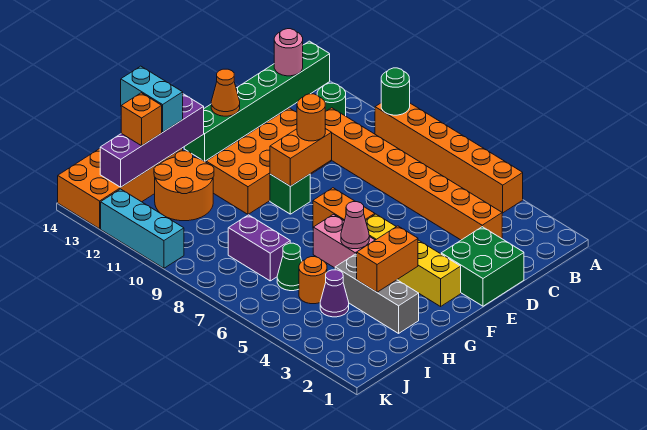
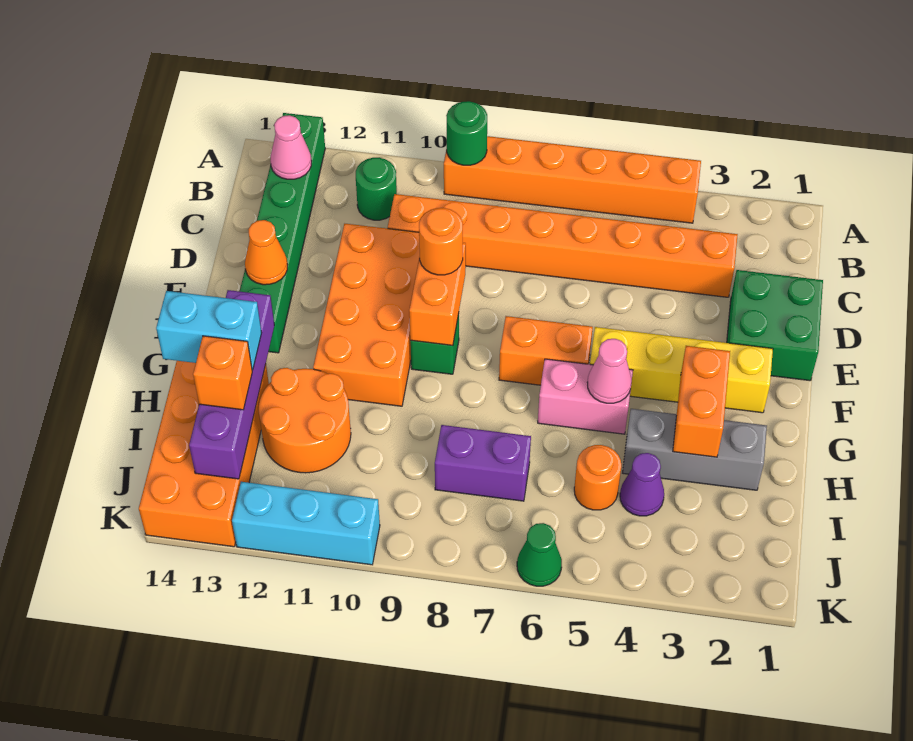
pink round brick B13 level 2 -> pink cone B13 level 2
green cone I6 level 1 -> green cone K6 level 1

